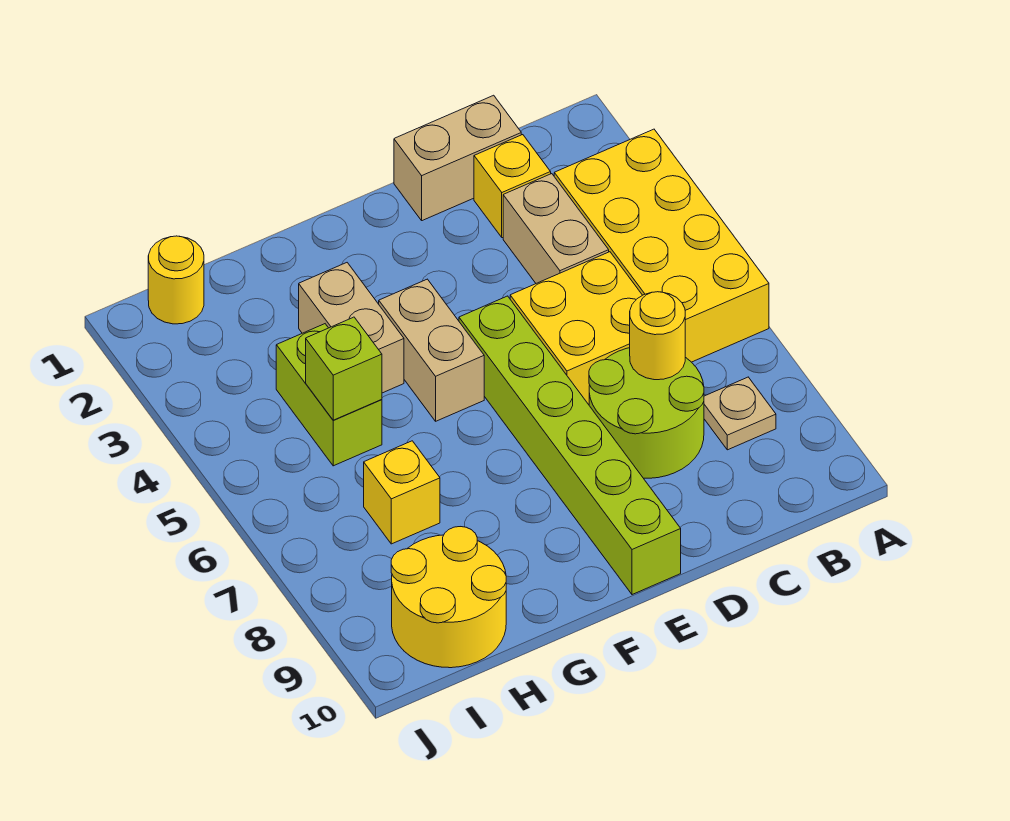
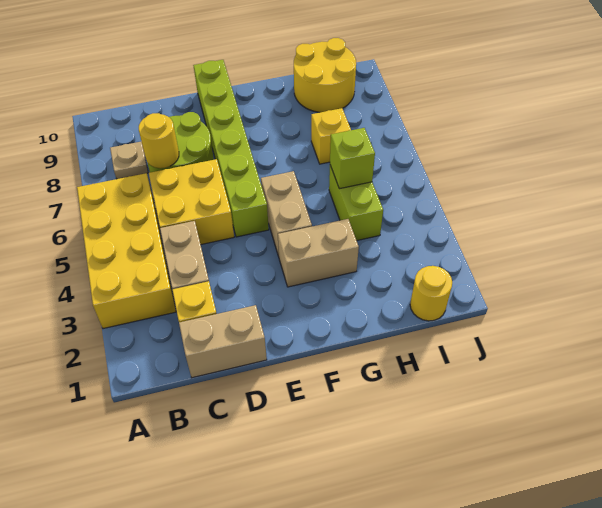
tan brick G3:G4 level 1 -> tan brick F3:G3 level 1

